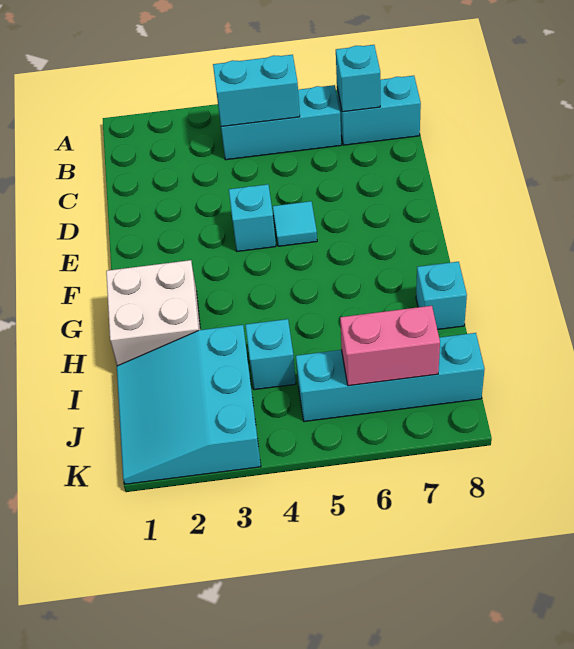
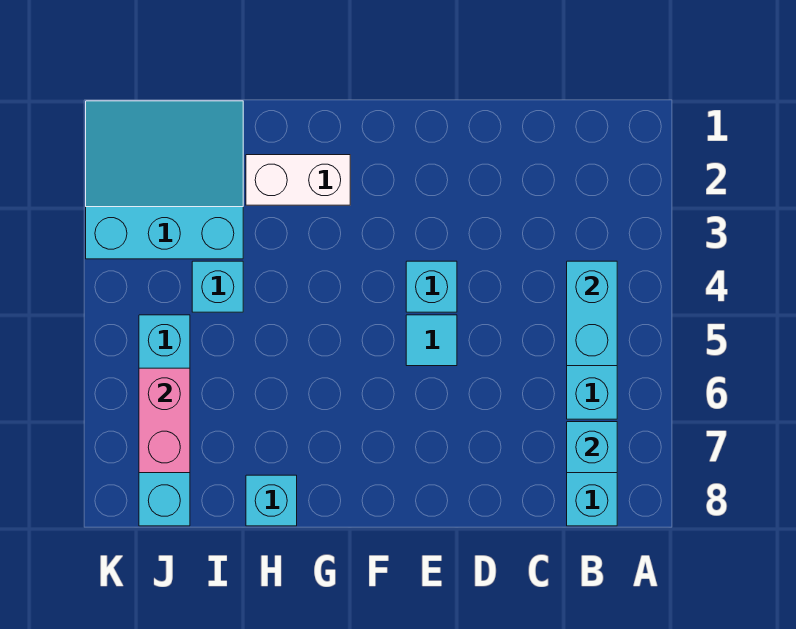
white brick G1:H2 level 1 -> white brick G2:H2 level 1

